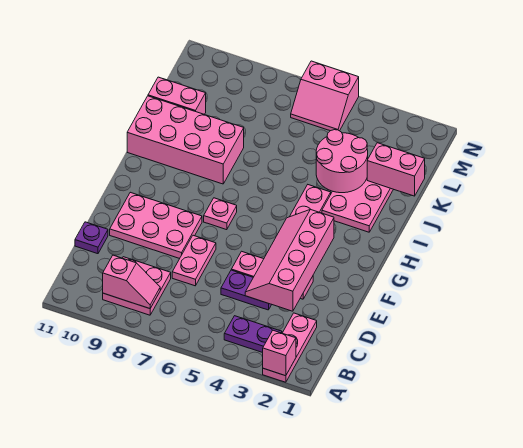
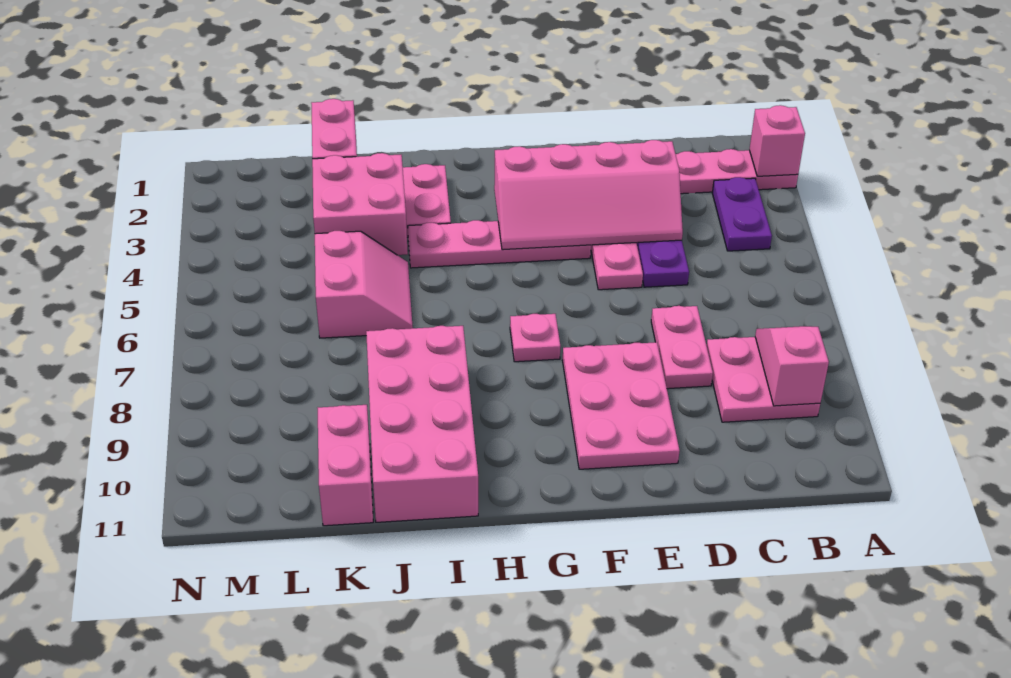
pink plate D7:E7 level 1 -> pink plate D7:D8 level 1
purple plate D11 level 1 -> none
pink round brick J3:K4 level 2 -> pink brick J3:K4 level 2
pink slope M5:N6 level 1 top N -> pink slope J5:K6 level 1 top K

